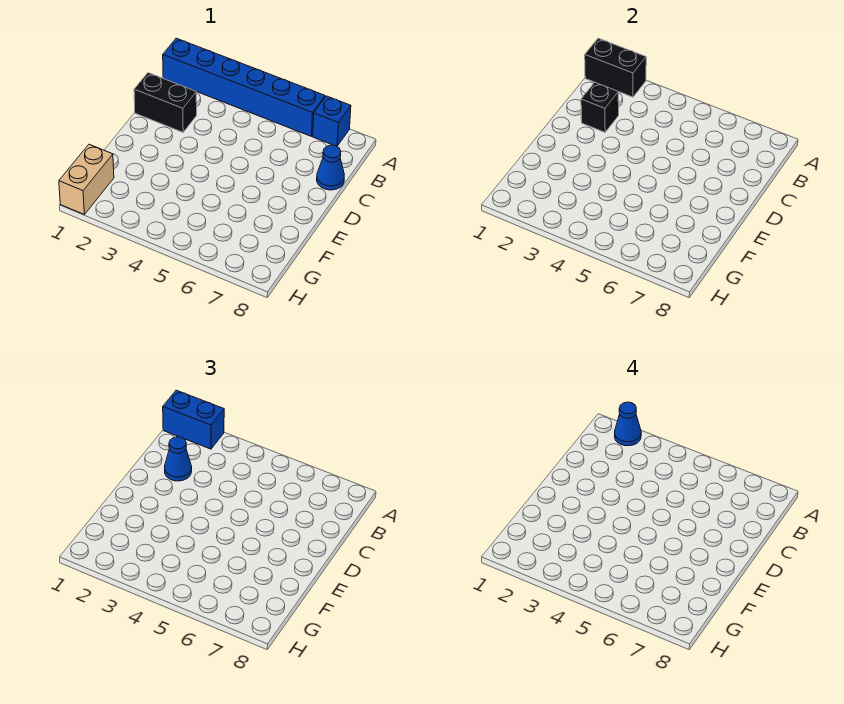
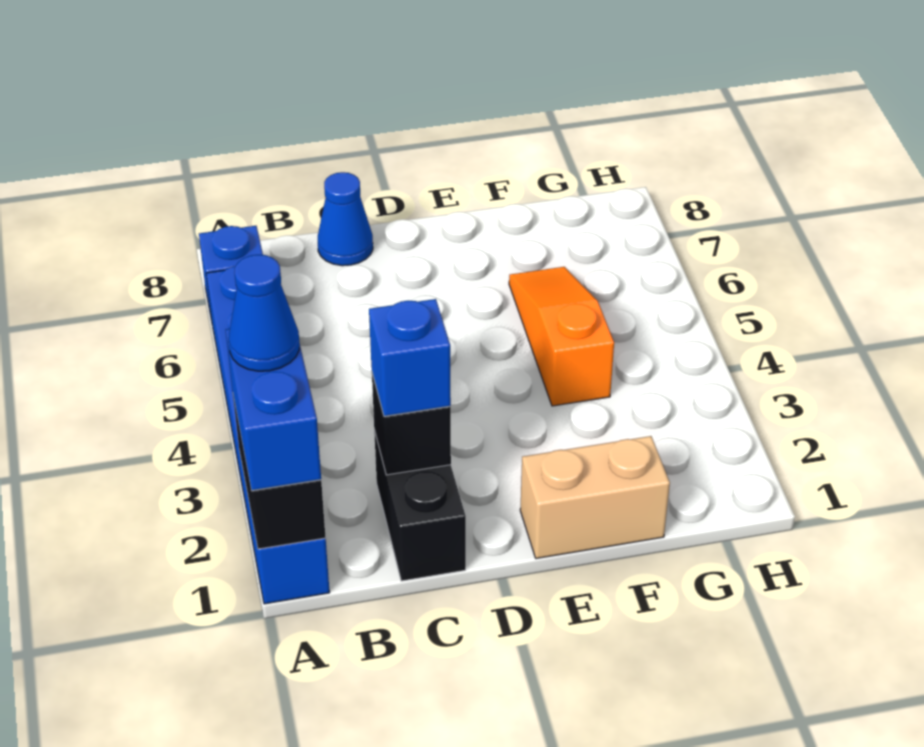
blue cone C2 level 3 -> blue brick C2 level 3
none -> orange slope F4:F6 level 1 top 4
tan brick G1:H1 level 1 -> tan brick E1:F1 level 1

